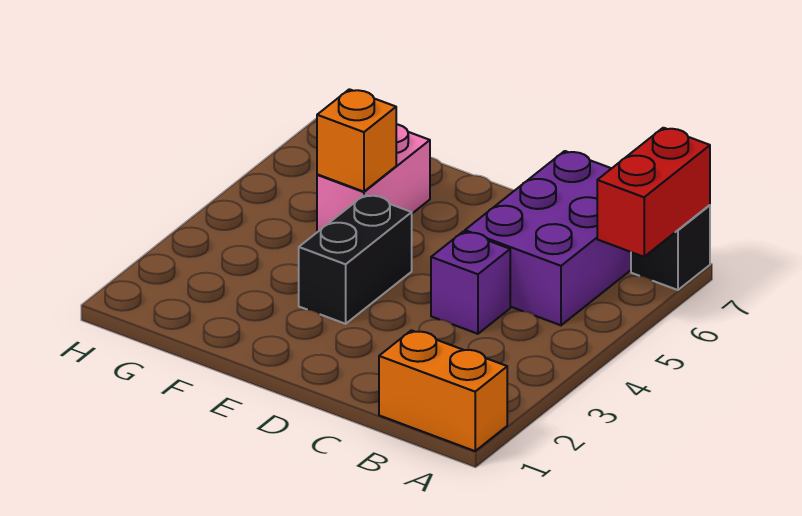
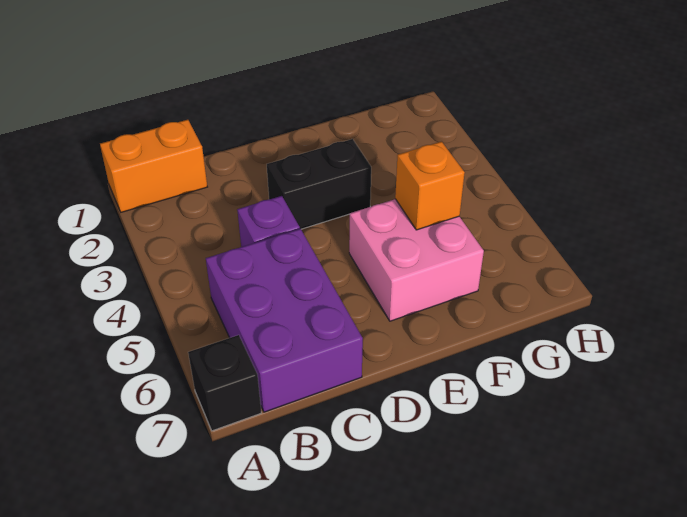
red brick A6:A7 level 2 -> none
black brick E3:E4 level 1 -> black brick D3:E3 level 1
pink brick F5:F6 level 1 -> pink brick E5:F6 level 1

